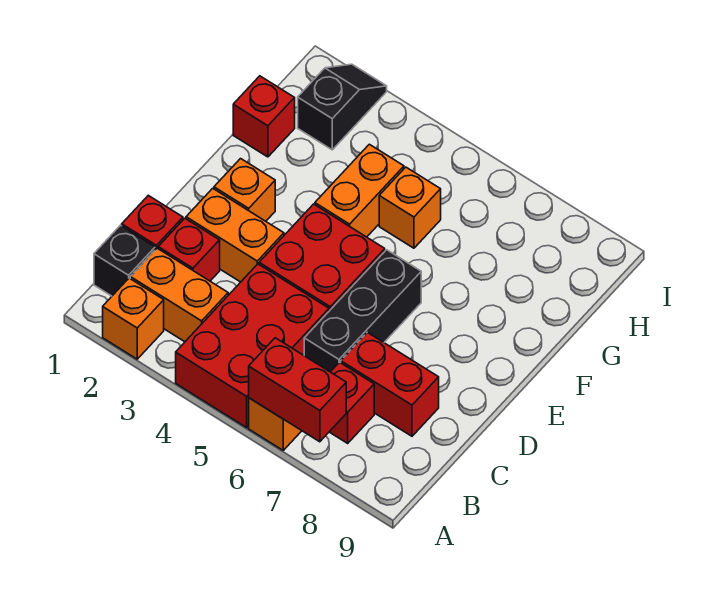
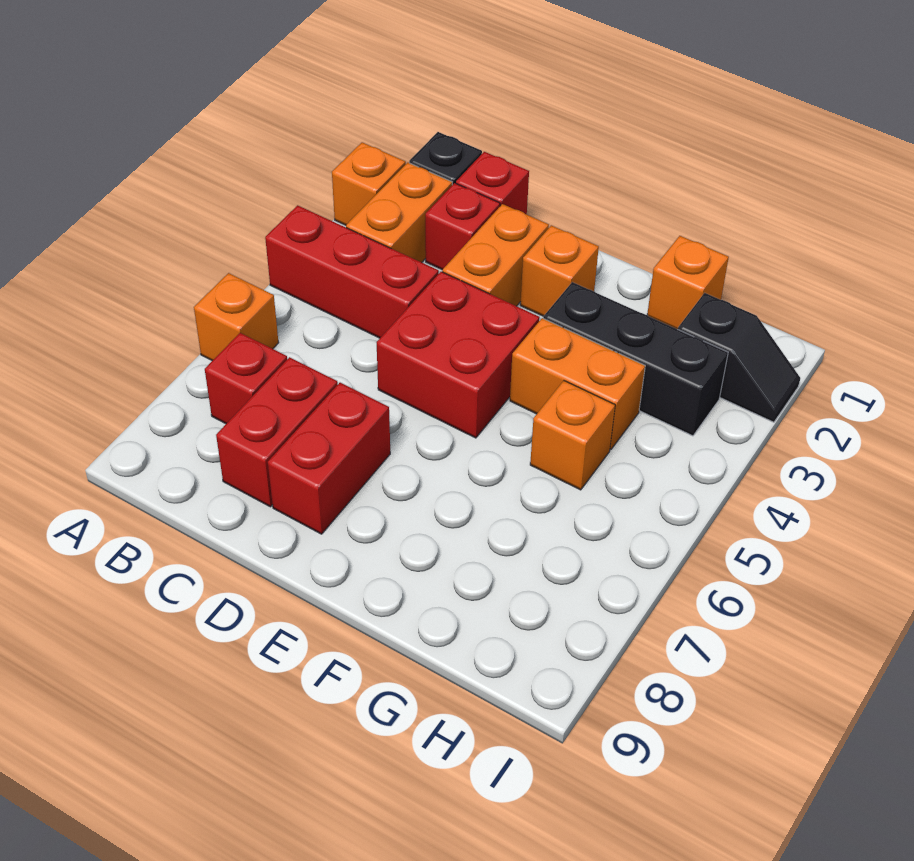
red brick A4:C5 level 1 -> red brick A4:C4 level 1
red brick A6:A7 level 2 -> red brick D7:D8 level 1
black brick C6:E6 level 1 -> black brick F3:H3 level 1
red brick G1 level 1 -> orange brick G1 level 1

